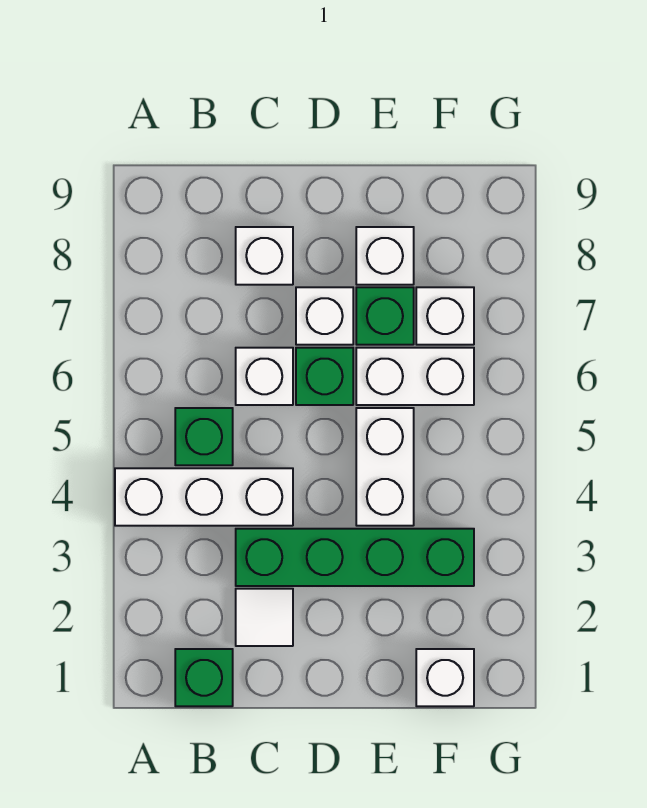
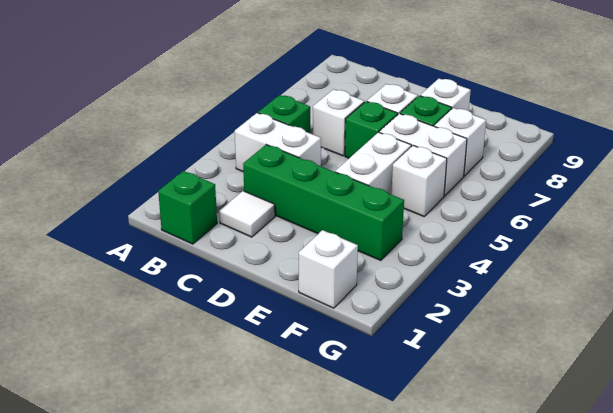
white brick A4:C4 level 1 -> white brick B4:C4 level 1
white brick C8 level 1 -> white brick F5 level 1

